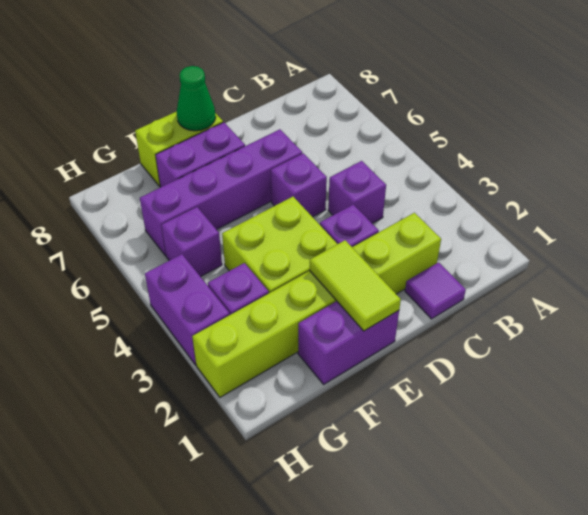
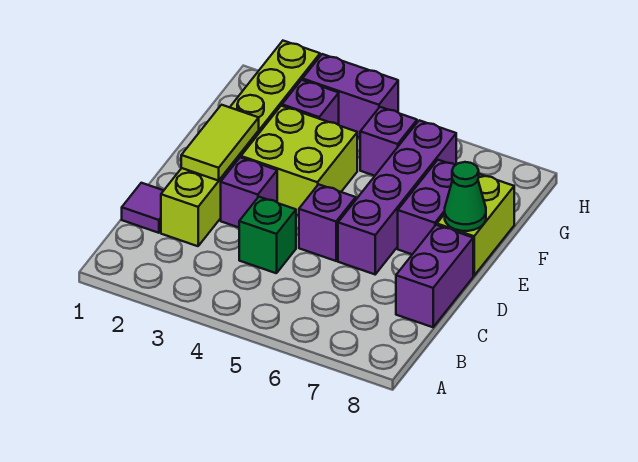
purple brick C4 level 1 -> green brick C4 level 1
purple brick E1:F1 level 1 -> purple brick C8:D8 level 1
lime tile E1:E2 level 2 -> lime tile D2:E2 level 2

